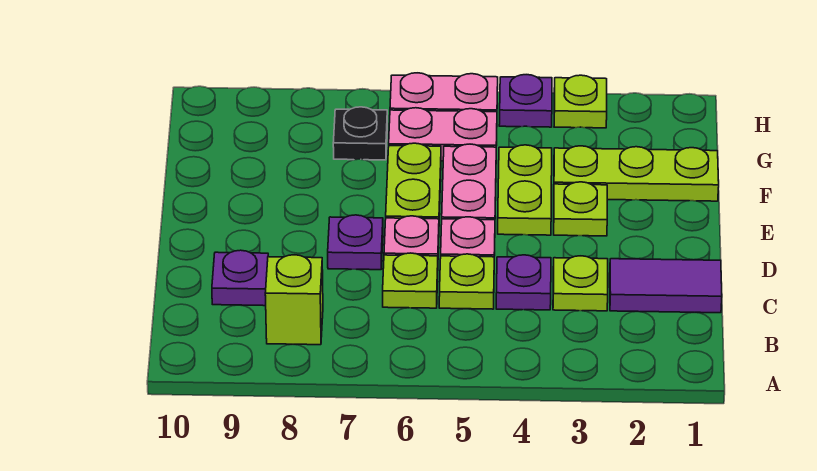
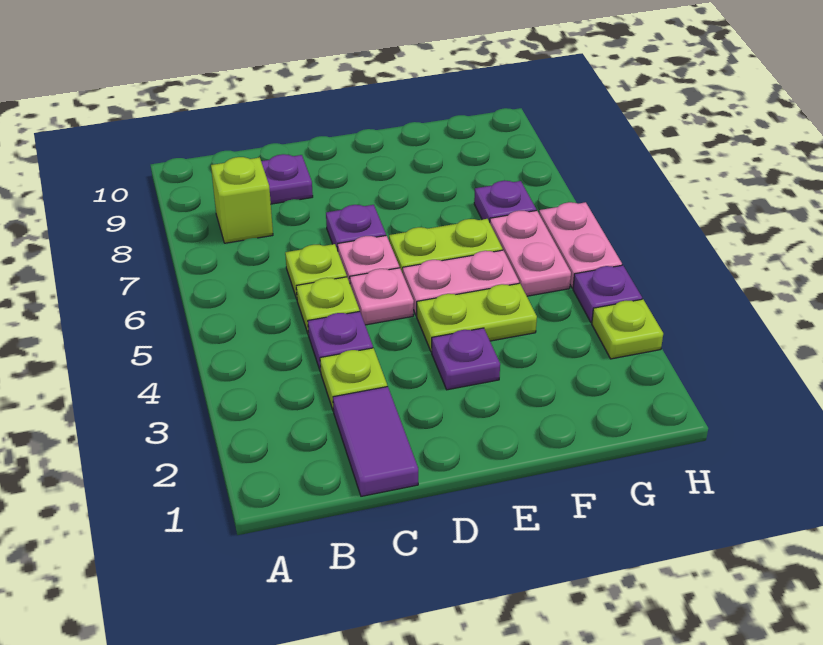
lime plate E3 level 1 -> purple plate E3 level 1
lime plate F1:F3 level 1 -> none
black plate G7 level 1 -> purple plate G7 level 1

